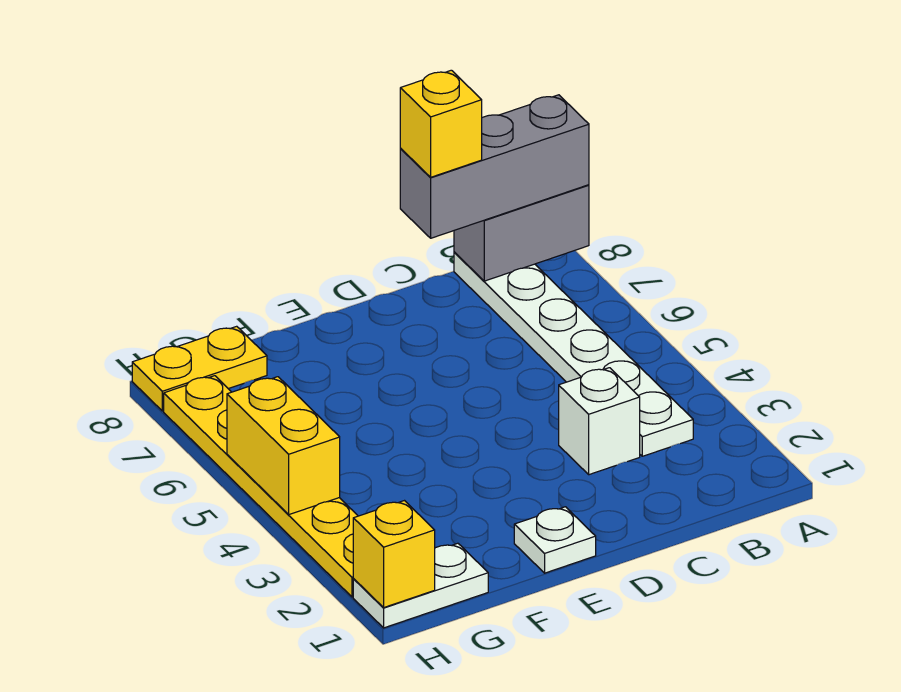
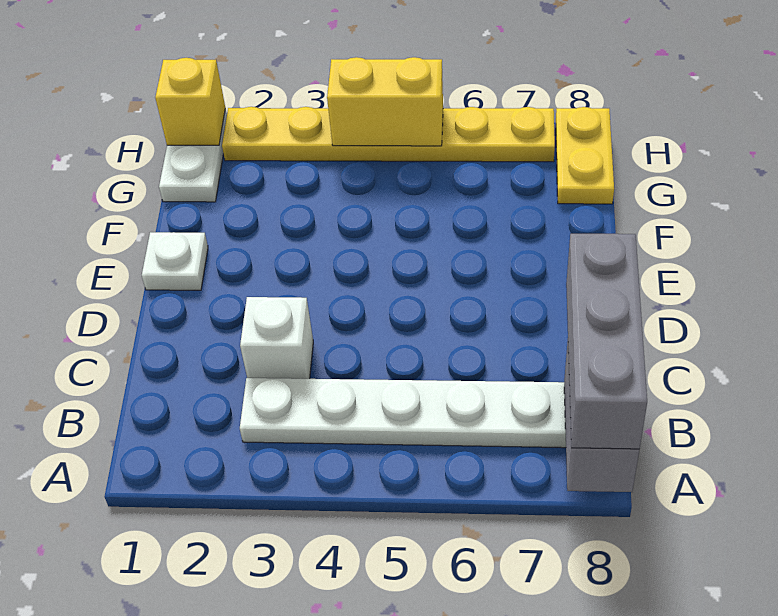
yellow brick C8 level 4 -> none

